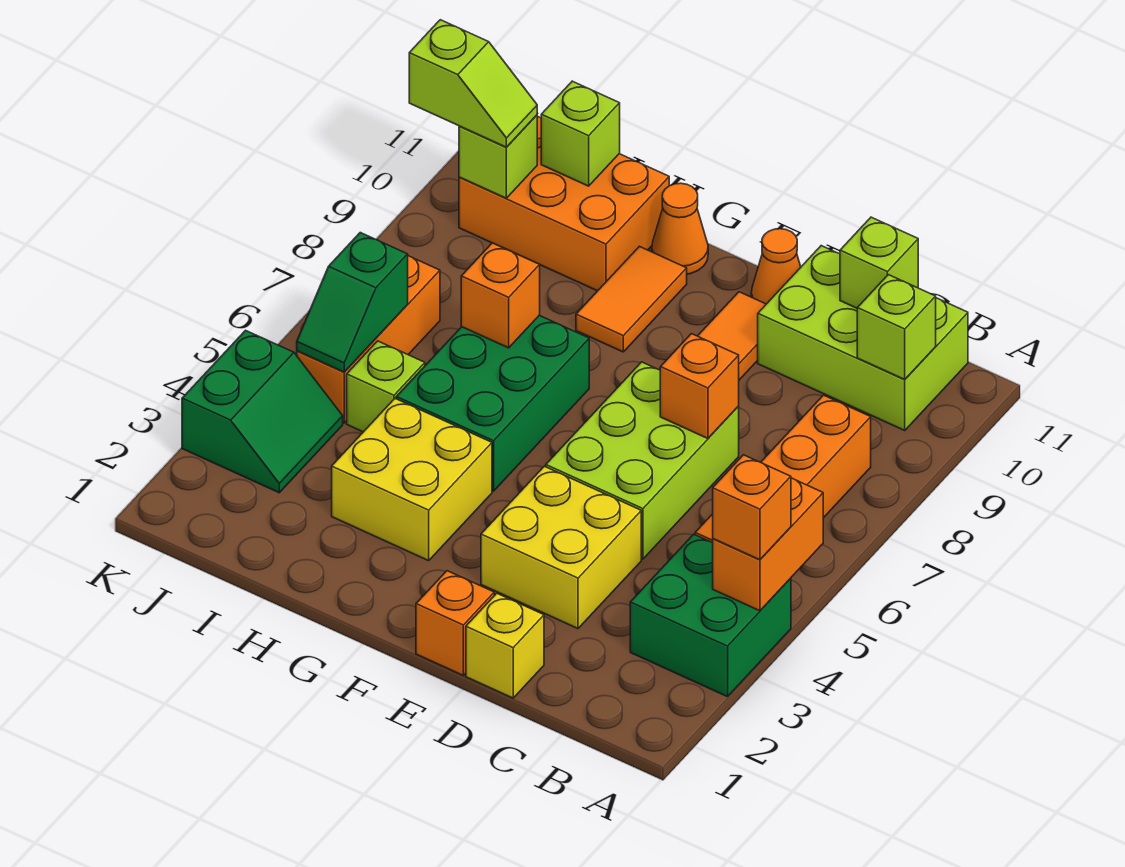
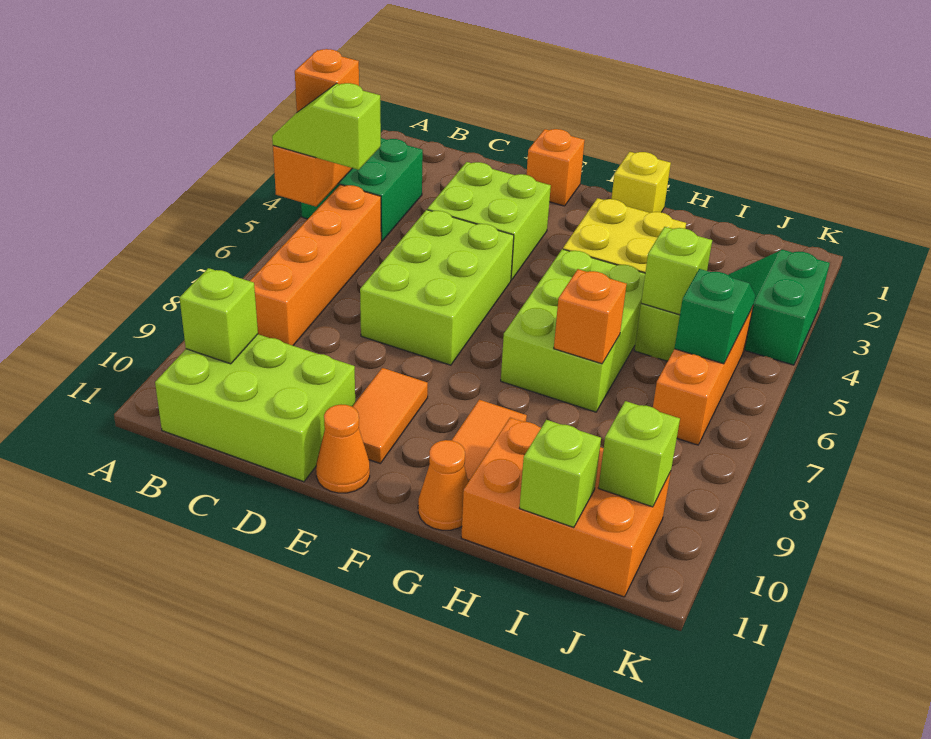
lime brick C11 level 2 -> lime brick I5 level 2
yellow brick D1 level 1 -> yellow brick G1 level 1
yellow brick D3:E4 level 1 -> lime brick D3:E4 level 1
orange brick D7 level 2 -> none
green brick G5:H7 level 1 -> lime brick G5:H7 level 1
lime slope J10:K10 level 3 top K -> lime slope A5:B5 level 3 top B

